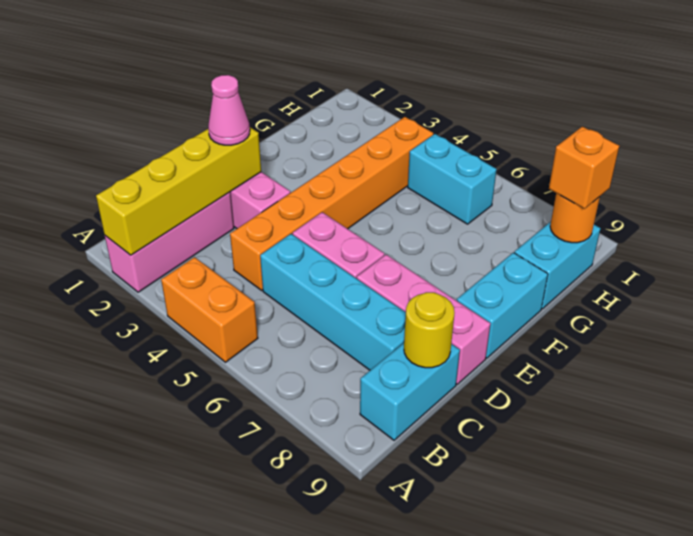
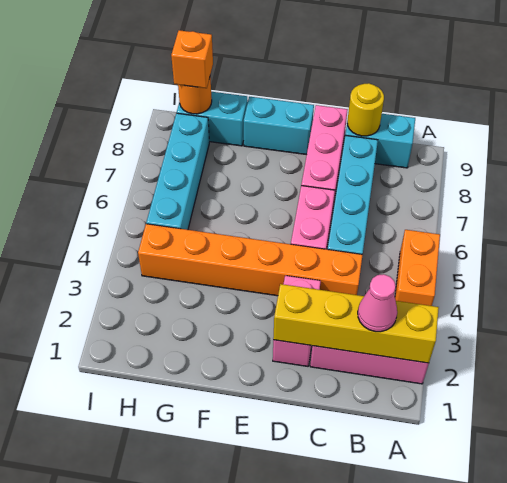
pink cone D2 level 3 -> pink cone B2 level 3
cyan brick H5:H6 level 1 -> cyan brick H5:H8 level 1

